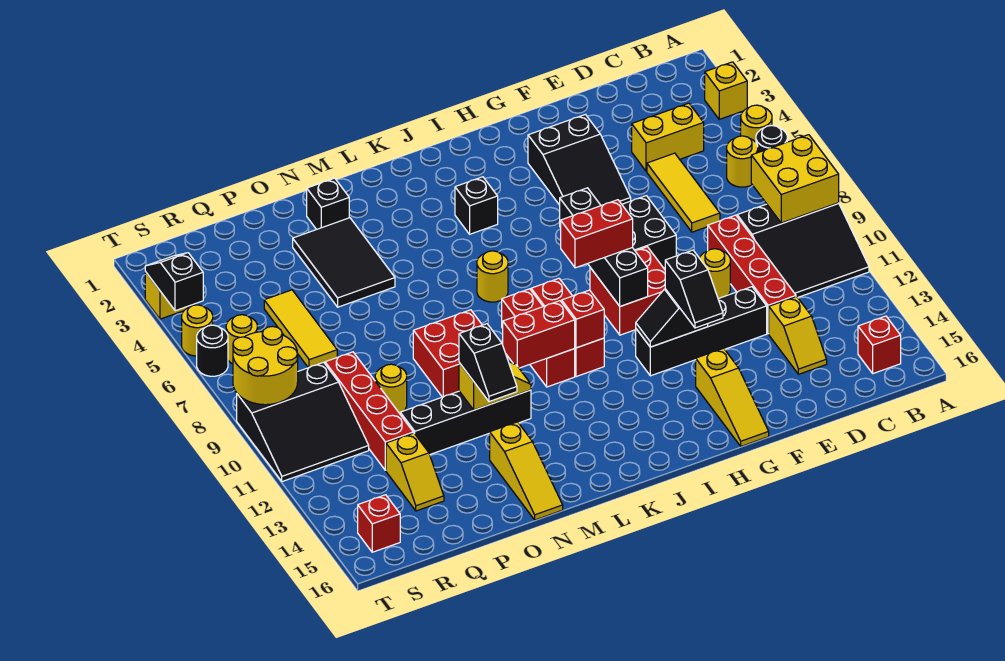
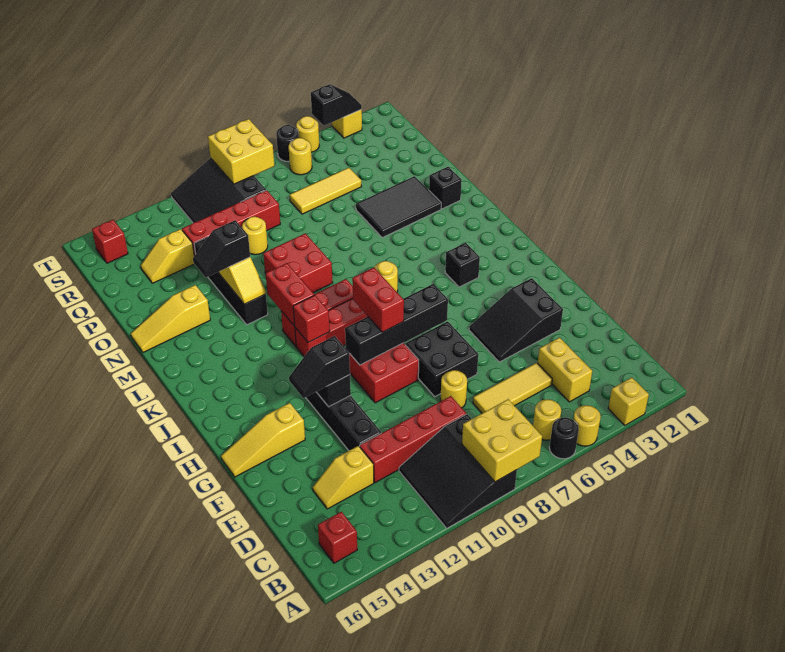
yellow round brick E10 level 1 -> yellow round brick E8 level 1
yellow round brick S8:T9 level 2 -> yellow brick S8:T9 level 2

